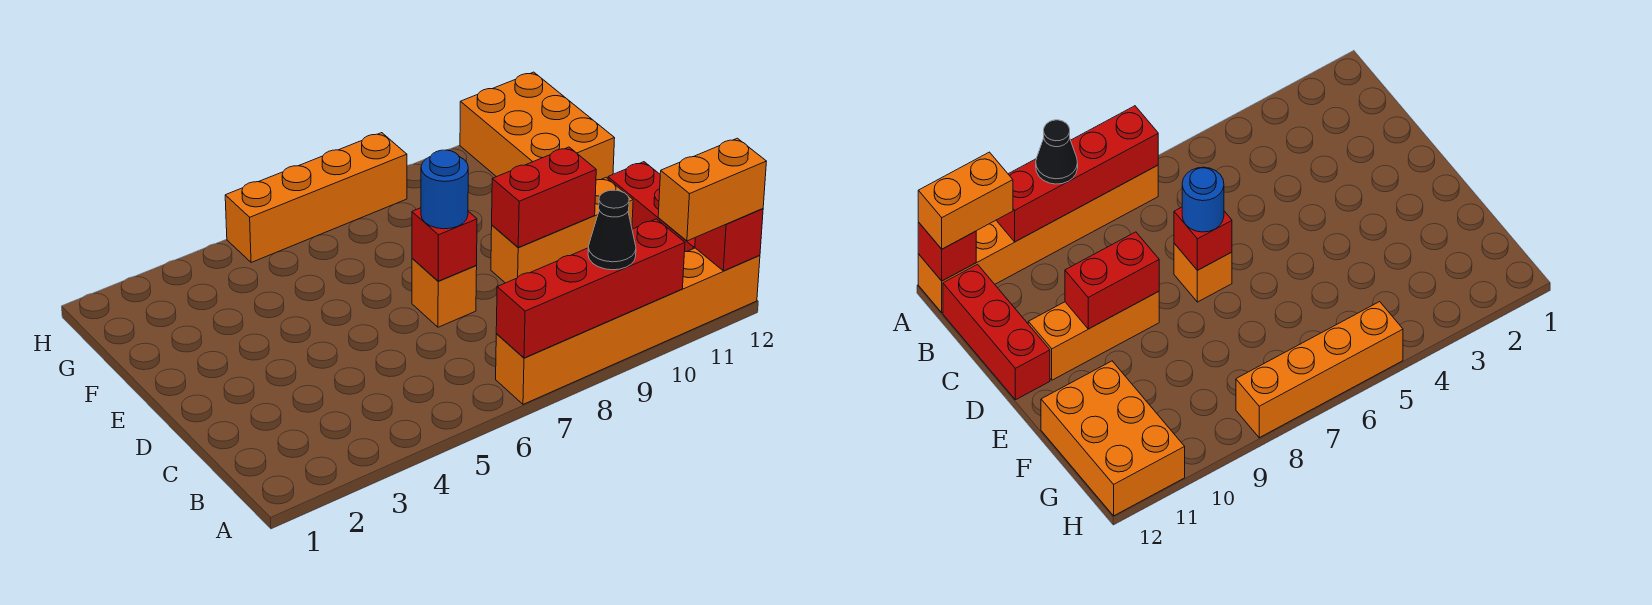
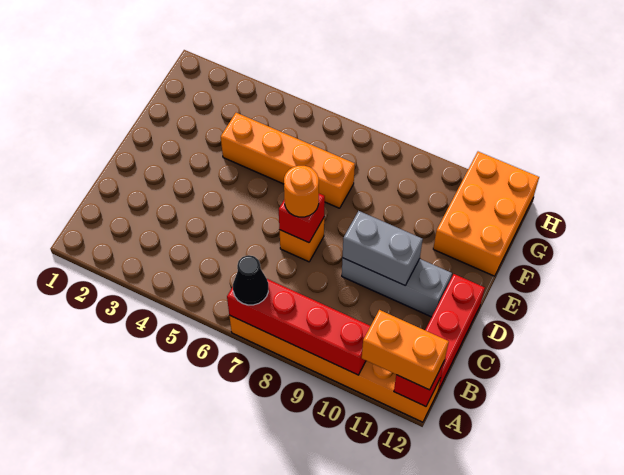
black cone A9 level 3 -> black cone A7 level 3
blue round brick D7 level 3 -> orange round brick D7 level 3
orange brick D9:D11 level 1 -> grey brick D9:D11 level 1
red brick D9:D10 level 2 -> grey brick D9:D10 level 2
orange brick H5:H8 level 1 -> orange brick F4:F7 level 1

